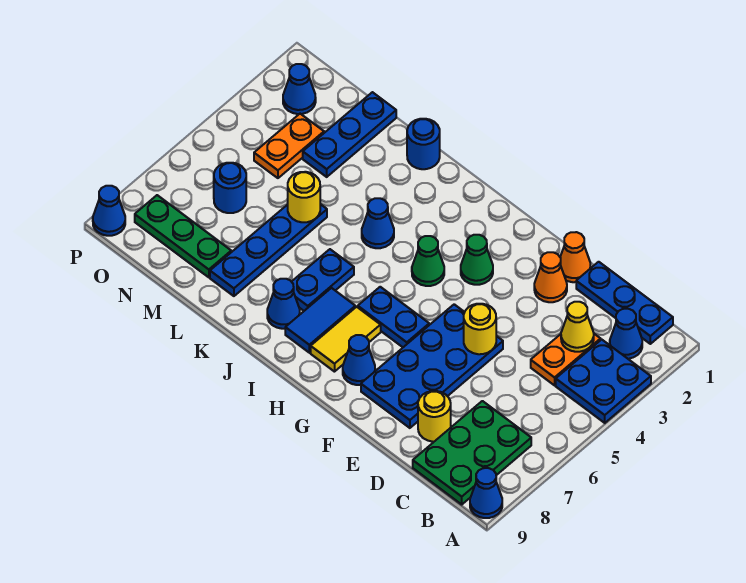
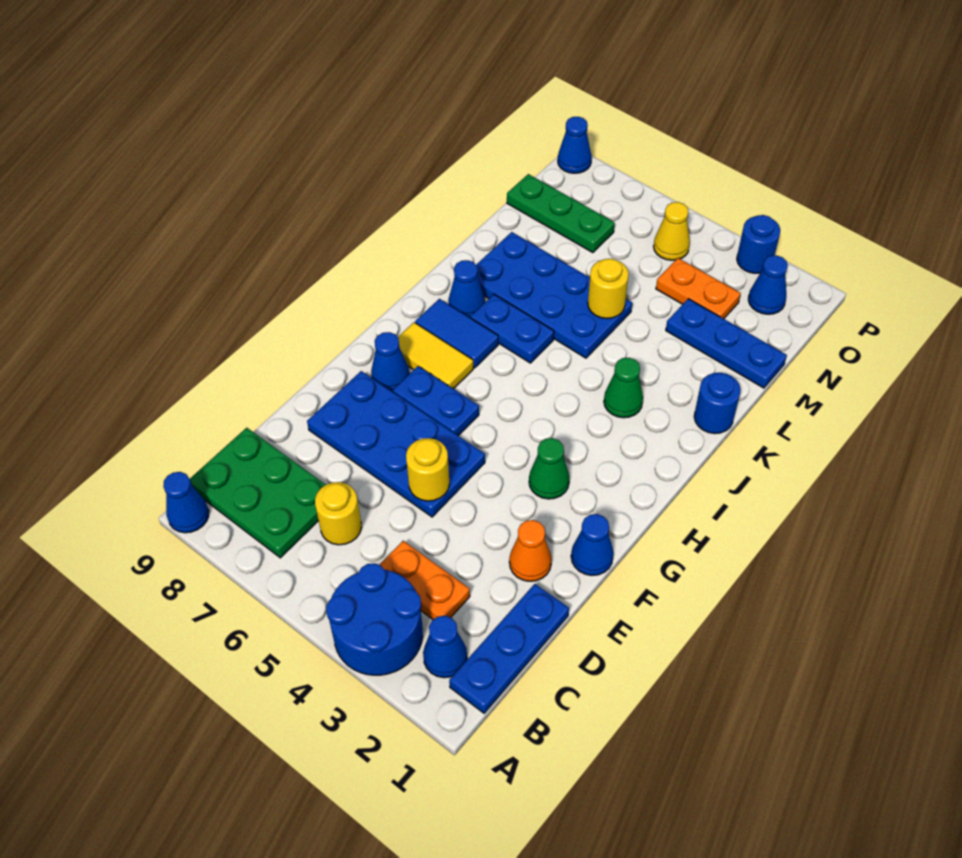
blue plate A3:B4 level 1 -> blue round brick A3:B4 level 1
yellow cone C3 level 2 -> yellow cone O5 level 1
yellow round brick D8 level 1 -> yellow round brick C6 level 1
orange cone E1 level 1 -> none
blue plate G6:H6 level 1 -> blue plate G6:G7 level 1
green cone H4 level 1 -> green cone J3 level 1
blue cone J4 level 1 -> blue cone F1 level 1
blue plate L5:L8 level 1 -> blue plate K5:L8 level 1
green plate M8:O8 level 1 -> green plate N7:N9 level 1
blue round brick N6 level 1 -> blue round brick P3 level 1

